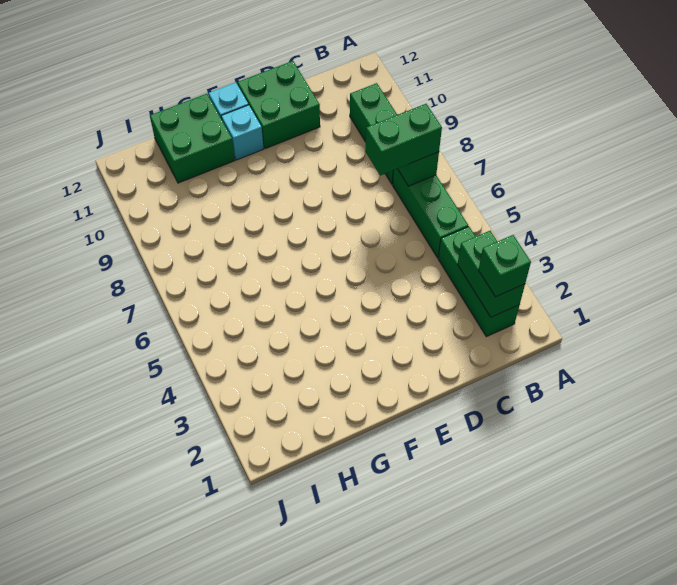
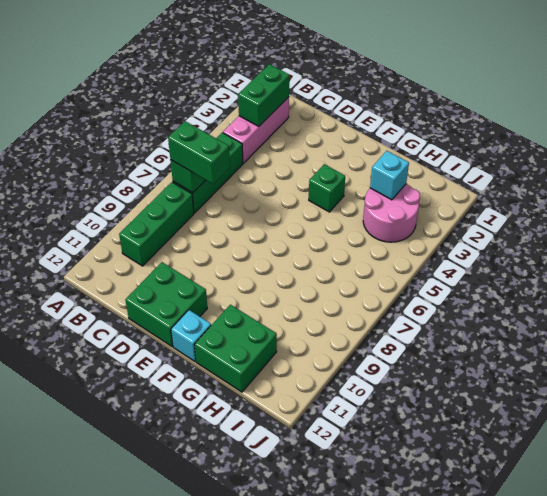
green brick B2:B4 level 1 -> pink brick B2:B4 level 1
green brick B2 level 3 -> green brick F4 level 1
cyan brick F11 level 1 -> cyan brick H3 level 2
none -> pink round brick H3:I4 level 1

